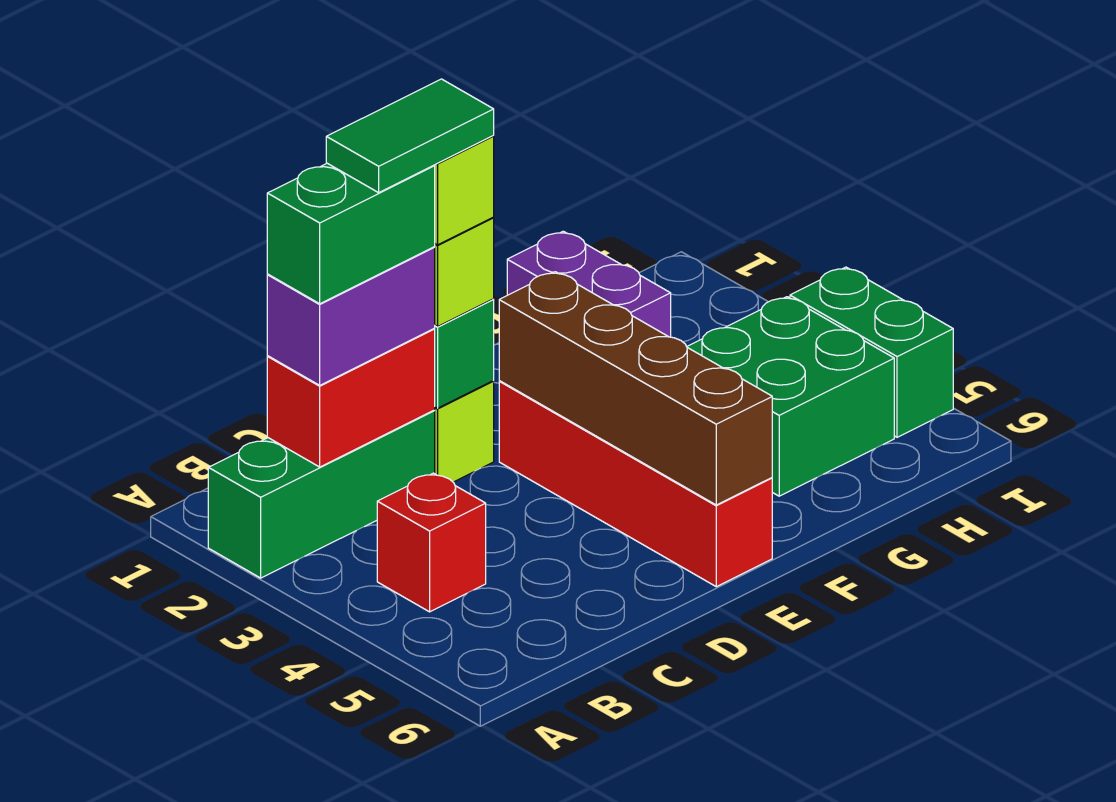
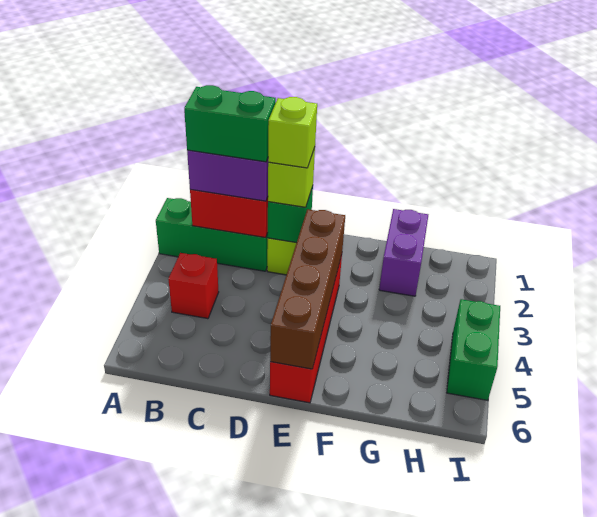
green tile C2:D2 level 5 -> none
green brick G4:H5 level 1 -> none

